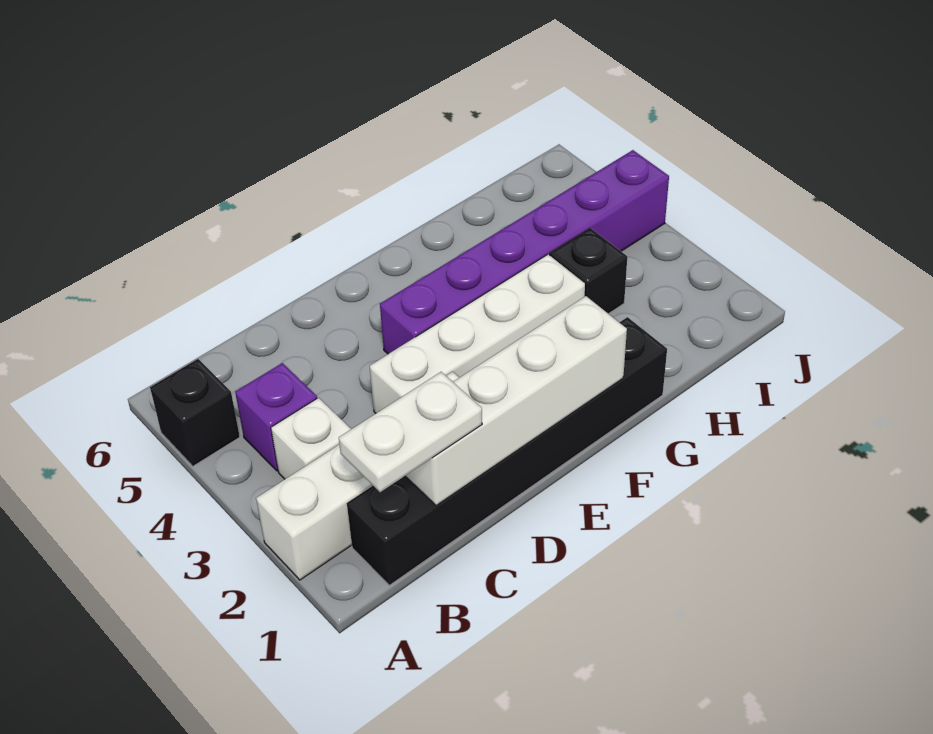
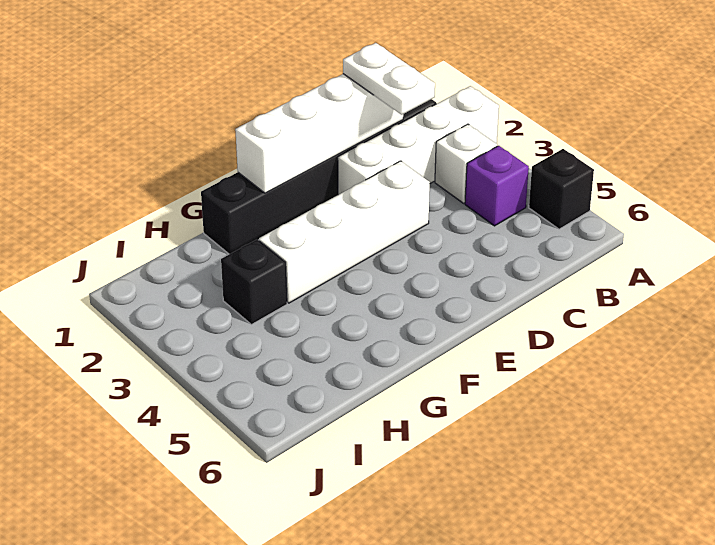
white plate B1:C1 level 3 -> white plate C1:C2 level 3
purple brick E4:J4 level 1 -> none

